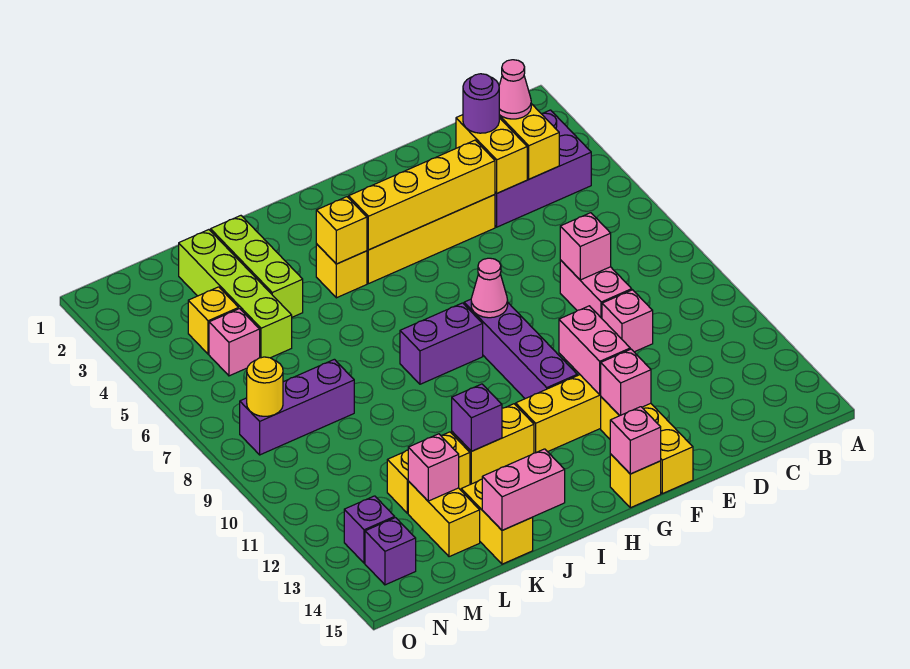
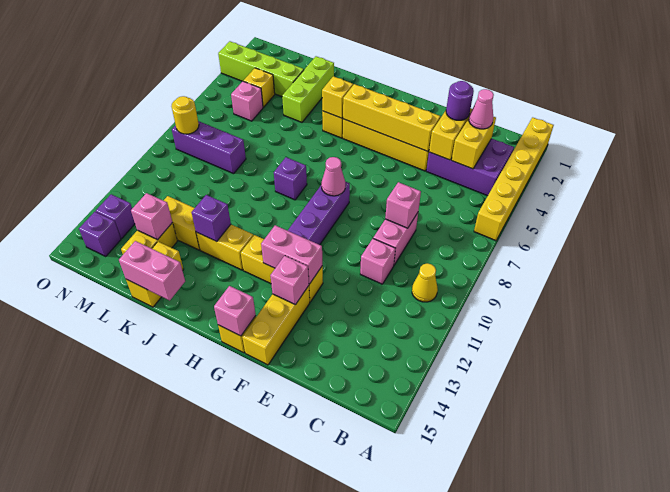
none -> yellow brick A1:A6 level 1
none -> yellow cone B10 level 1
pink brick F11:F12 level 2 -> pink brick F12:G12 level 2
purple brick H8:I8 level 1 -> purple brick I8 level 1
lime brick L2:L5 level 1 -> lime brick L3:O3 level 1

